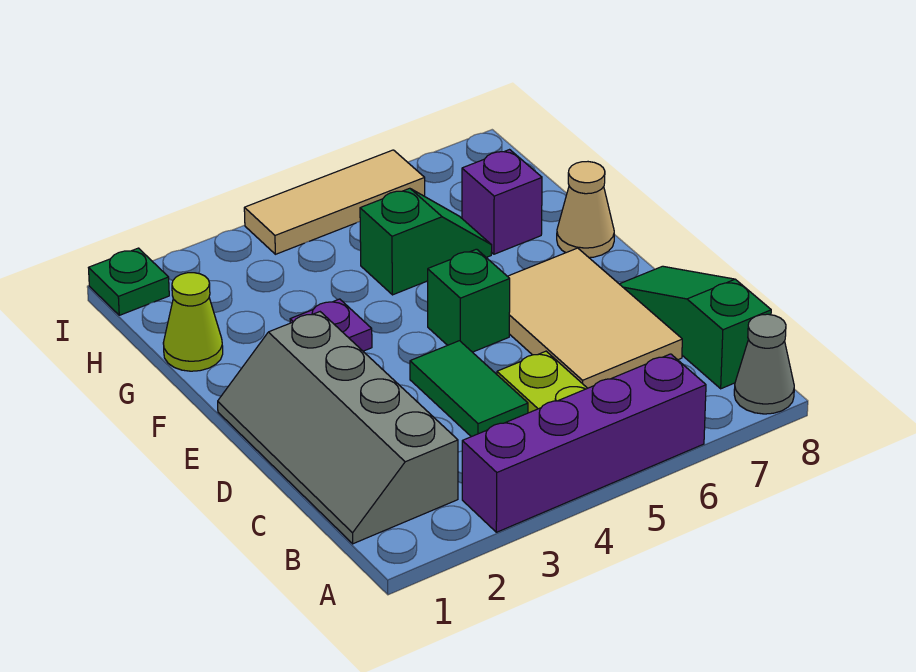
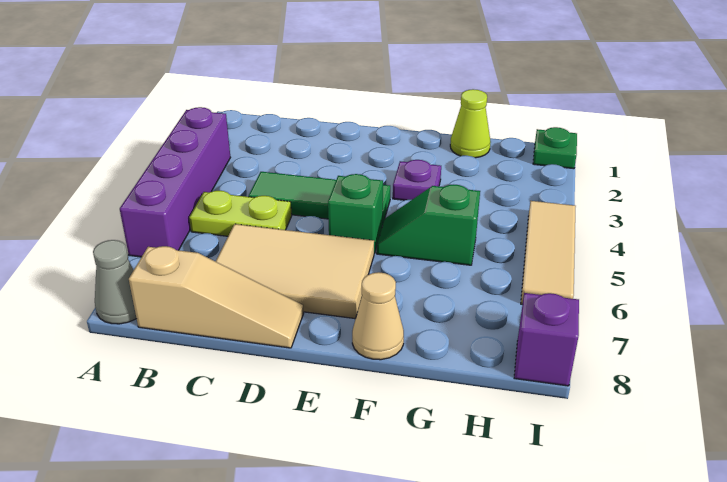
grey slope B1:E2 level 1 top 2 -> none
green slope B8:D8 level 1 top B -> tan slope B8:D8 level 1 top B
green tile C4:D4 level 1 -> green tile C4:E4 level 1
green slope G5:G6 level 1 top 5 -> green slope F5:G5 level 1 top G
purple brick G7 level 1 -> purple brick I8 level 1

